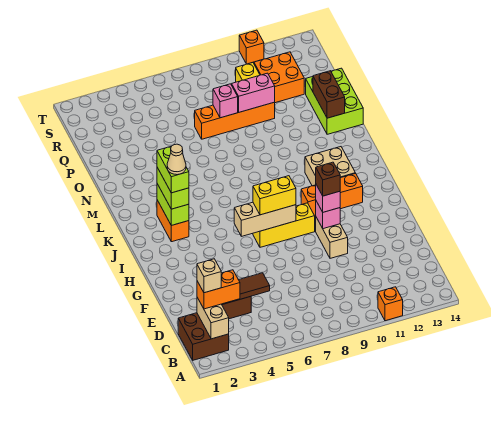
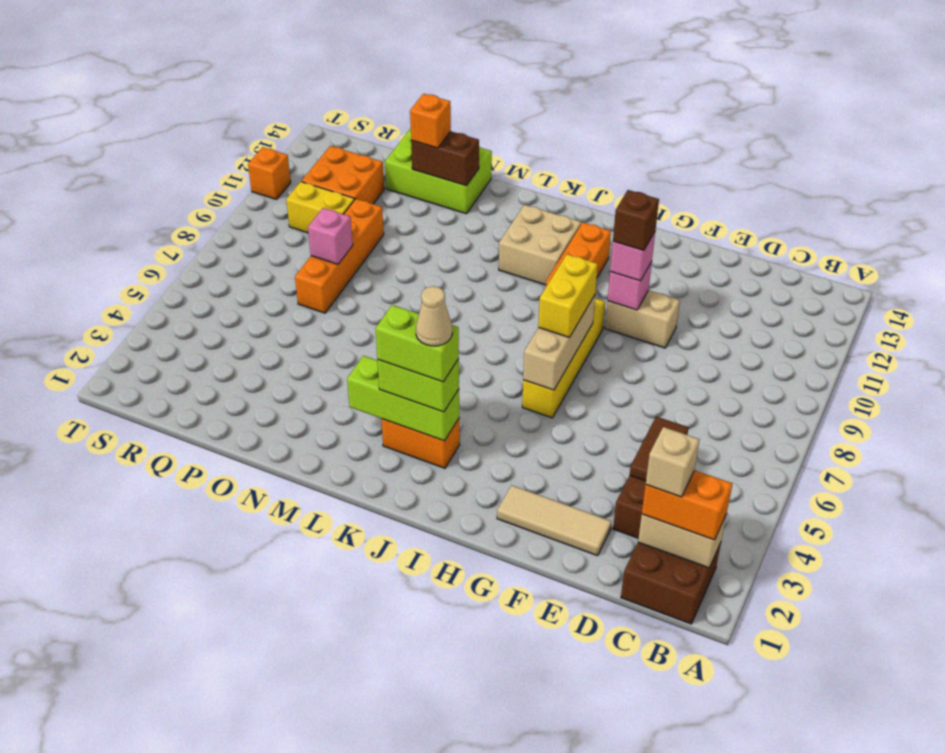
orange brick A11 level 1 -> orange brick O13 level 3
orange brick C2:C3 level 3 -> orange brick B2:C2 level 3
none -> tan tile E2:G2 level 1
yellow brick H7:H9 level 1 -> yellow brick H6:H9 level 1
lime brick J3:K3 level 2 -> lime brick J3:L3 level 2
pink brick P9:P10 level 2 -> none

